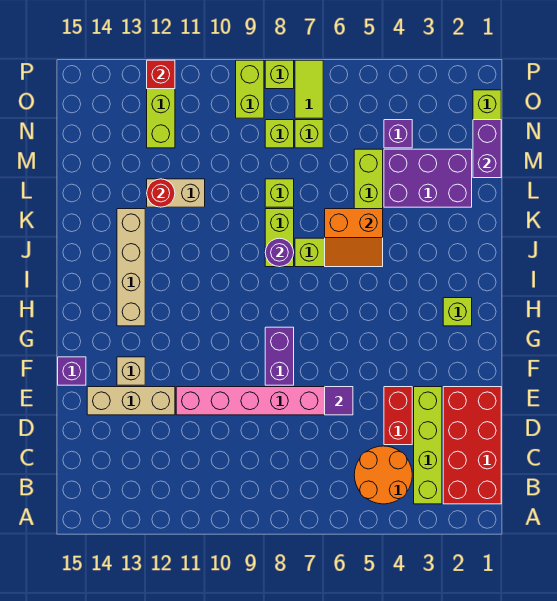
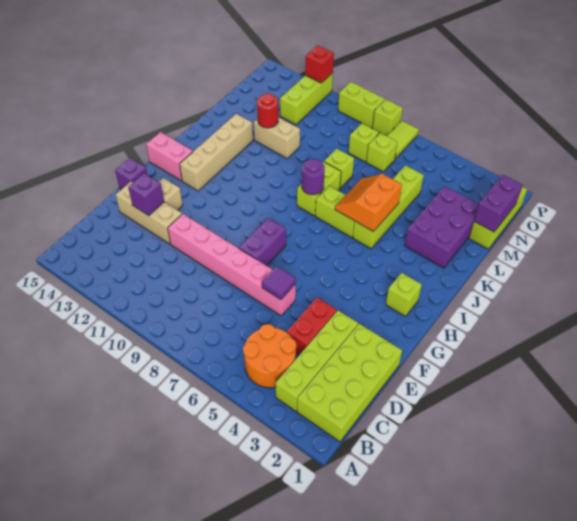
red brick B1:E2 level 1 -> lime brick B1:E2 level 1
none -> pink brick H14:H15 level 1
orange slope J5:K6 level 2 top K -> orange slope J5:K6 level 2 top 5
purple brick L2:M4 level 1 -> purple brick K2:M3 level 1
purple brick N4 level 1 -> purple brick E13 level 2
lime brick O9:P9 level 1 -> lime brick P9:P10 level 1

